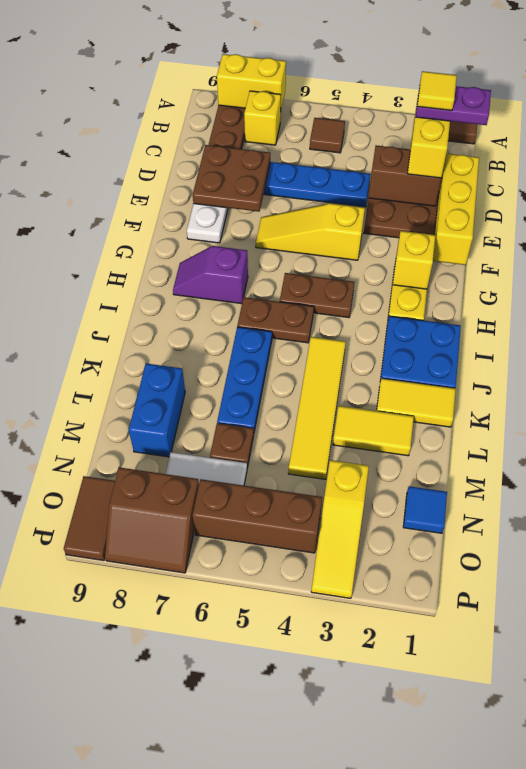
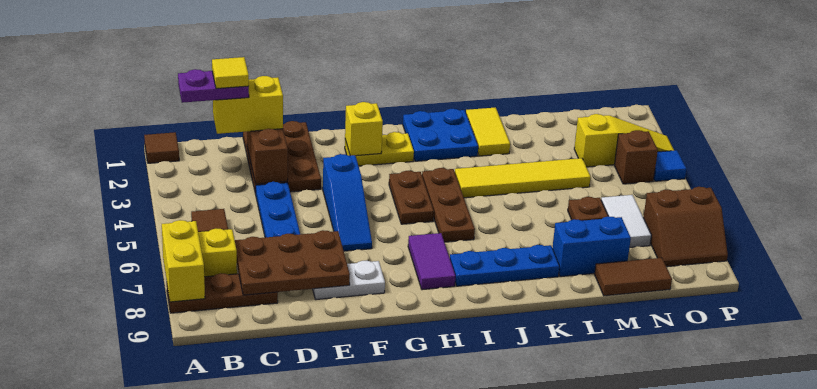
purple plate C1:C2 level 4 -> purple plate B2:C2 level 4
yellow brick D1:F1 level 2 -> none
brown plate D7:E8 level 2 -> brown plate C7:E8 level 2
yellow slope F4:F6 level 1 top 4 -> blue slope F4:F6 level 1 top 4
purple slope H7:H8 level 1 top 7 -> purple tile H7:H8 level 1
brown plate I5:I6 level 1 -> brown plate I4:I6 level 1
blue plate J6:L6 level 1 -> blue plate I8:K8 level 1
yellow tile L2:L3 level 1 -> none
blue tile N1 level 1 -> blue tile P4 level 1
brown brick O4:O6 level 1 -> brown brick O4 level 1
brown slope O7:P8 level 1 top O -> brown slope O7:P8 level 1 top 7
brown tile O9:P9 level 1 -> brown tile M9:N9 level 1

